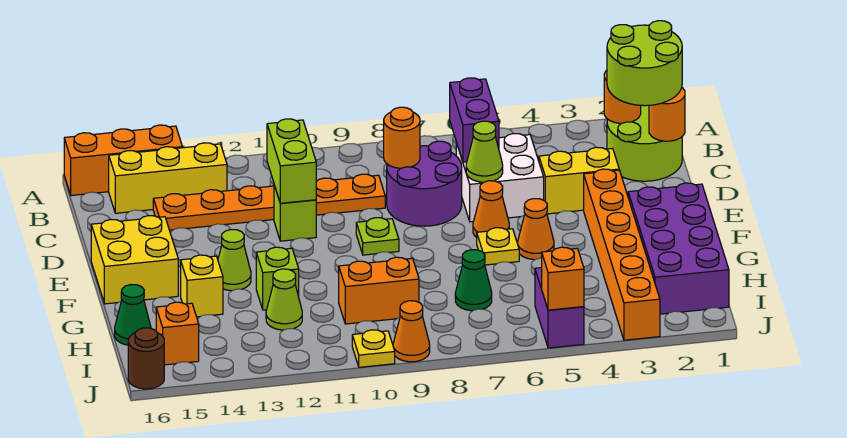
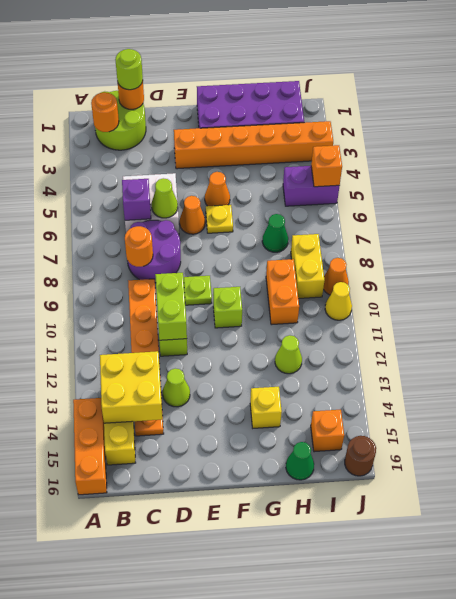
lime round brick B1:C2 level 3 -> lime round brick C1 level 3
purple brick B6:C6 level 2 -> purple brick C6 level 2
lime brick C11:D11 level 2 -> lime brick D10:D11 level 2
yellow brick D3:D4 level 1 -> yellow brick I8:I9 level 1
yellow brick E15:F16 level 1 -> yellow brick B13:C14 level 2
lime cone F13 level 1 -> lime cone D13 level 1
lime brick G12 level 1 -> lime brick F10 level 1
yellow plate J10 level 1 -> yellow cone J10 level 1

